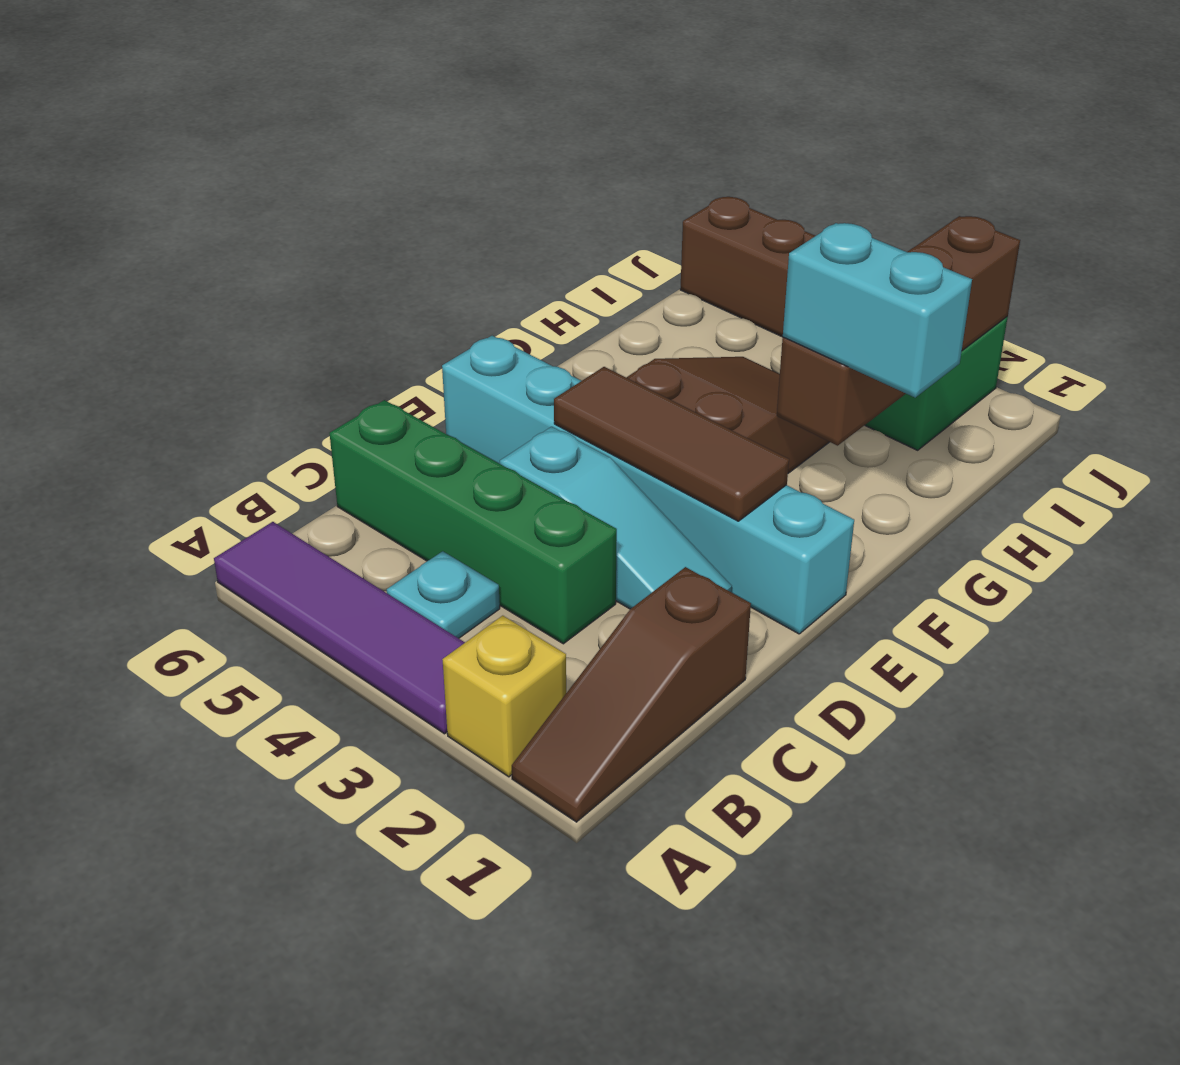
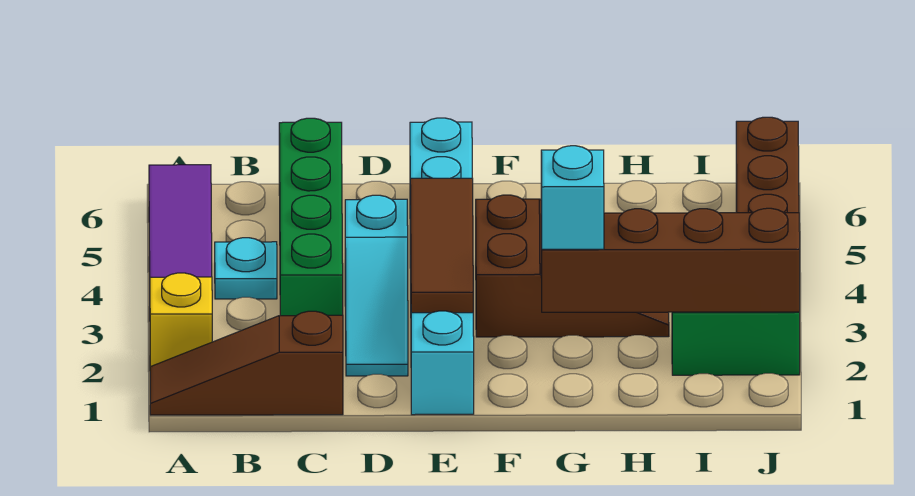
cyan brick G1:G2 level 3 -> cyan brick G2 level 3

